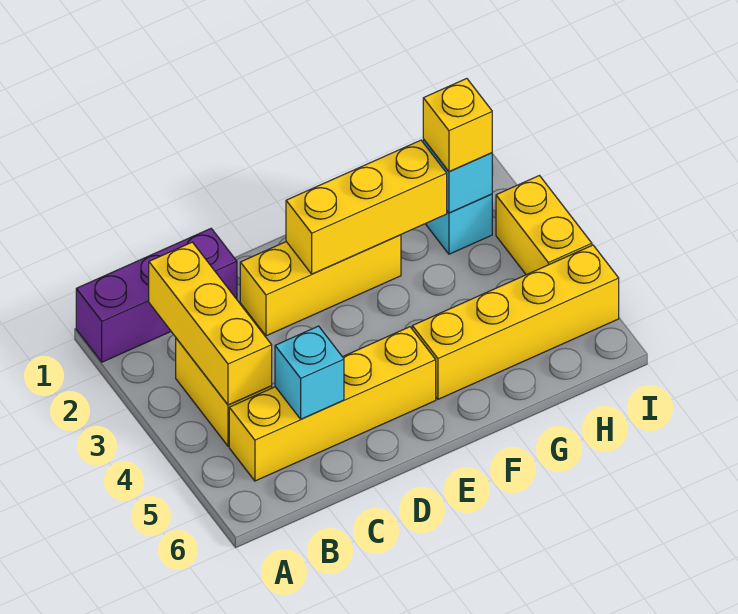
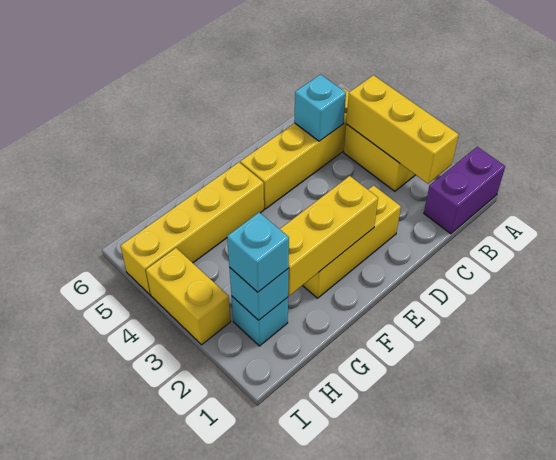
purple brick A1:C1 level 1 -> purple brick A1:B1 level 1
yellow brick H2 level 3 -> cyan brick H2 level 3

